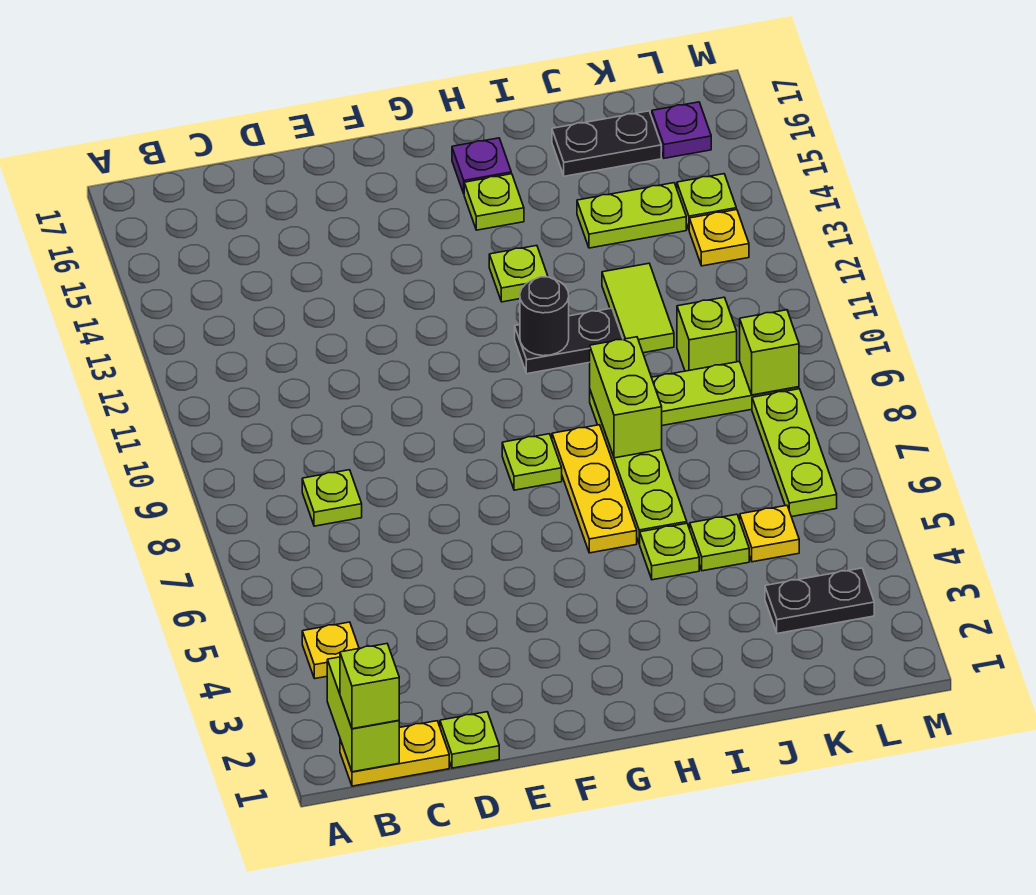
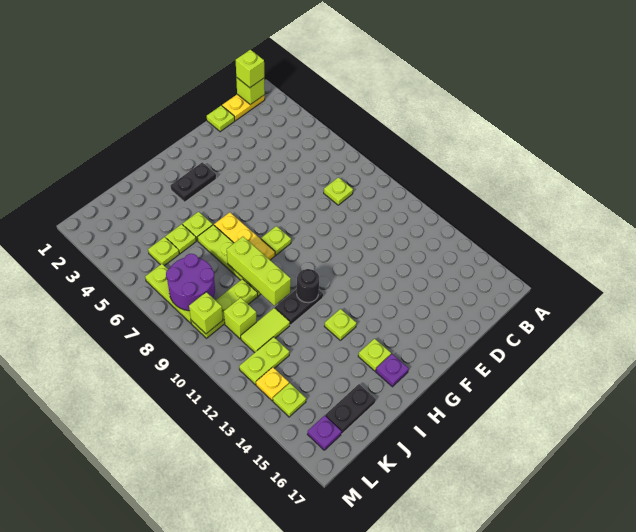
lime brick B1:B2 level 2 -> lime brick B1 level 2
yellow plate B4 level 1 -> none
lime brick I8:I9 level 2 -> lime brick I8:I10 level 2
lime tile J11:J12 level 1 -> lime tile J11:K11 level 1
lime plate J14:K14 level 1 -> lime plate K12:L12 level 1
black plate K3:L3 level 1 -> black plate G3:H3 level 1
yellow plate K5 level 1 -> lime plate K5 level 1
none -> purple round brick K7:L8 level 2

